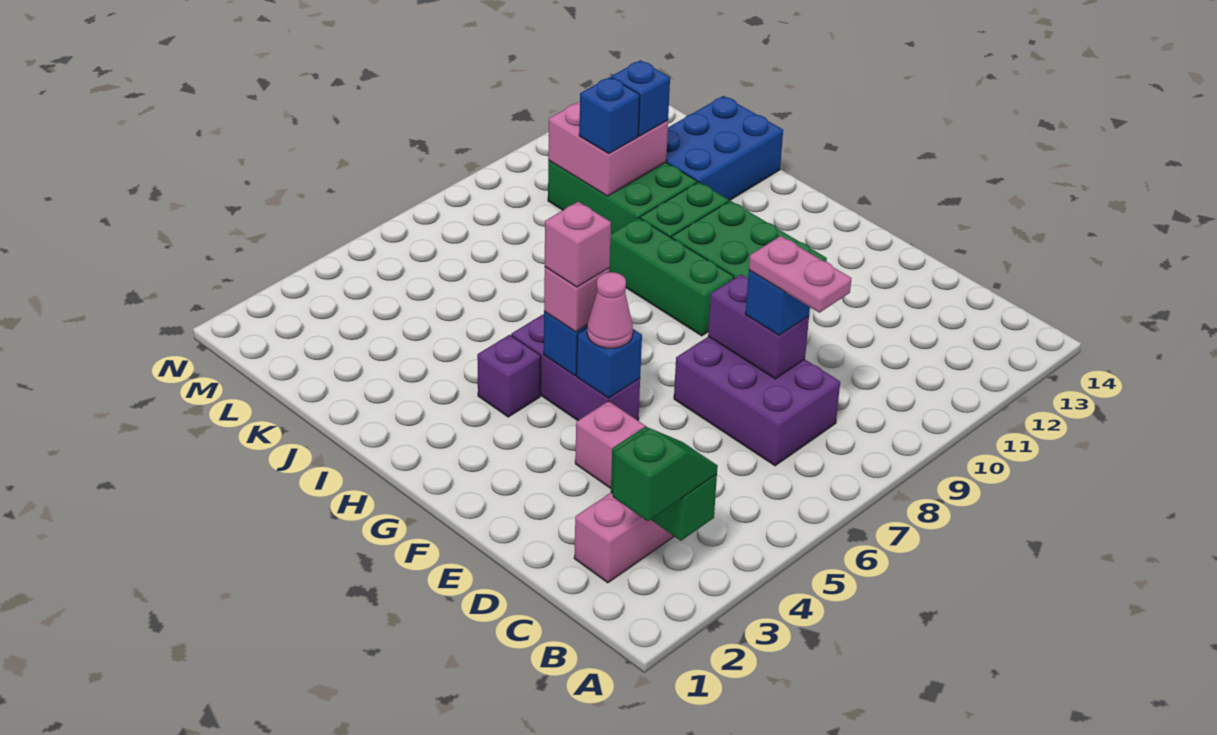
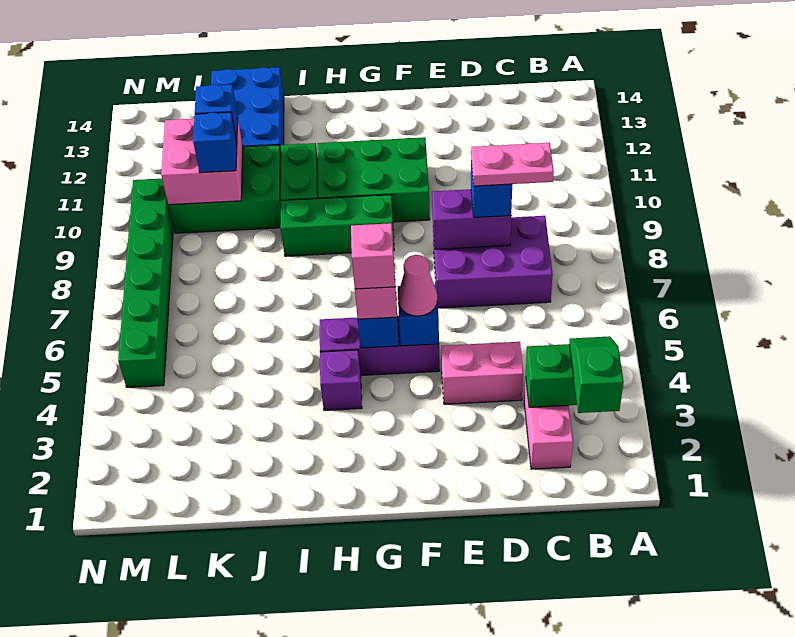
none -> green brick M5:M10 level 1

